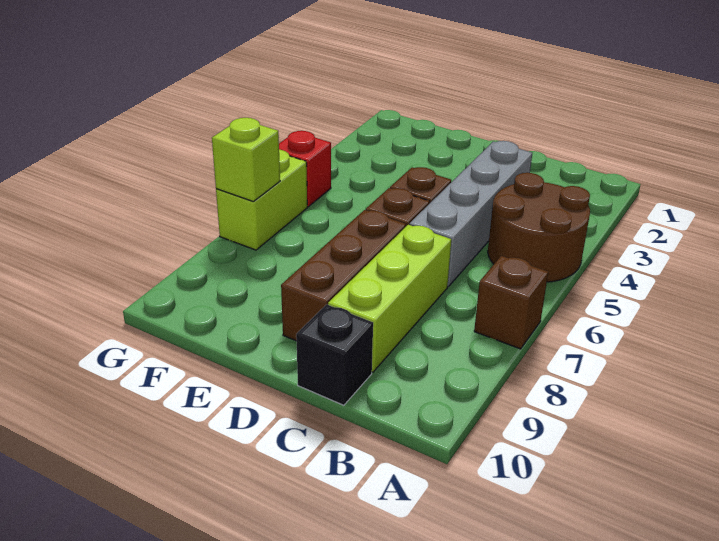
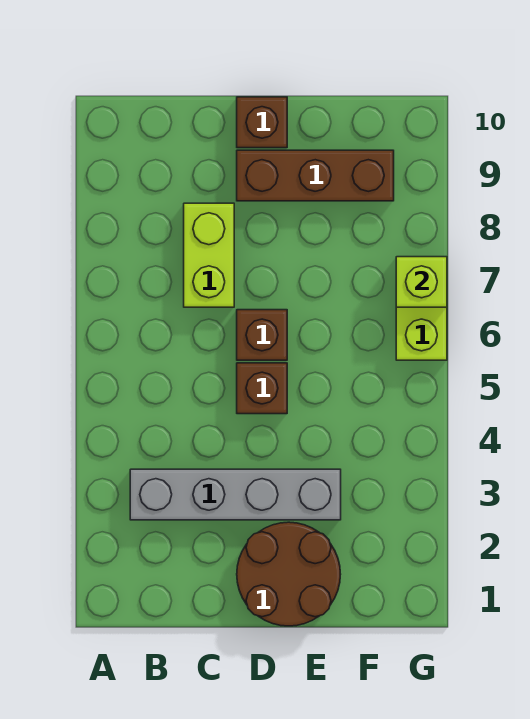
brown round brick A4:B5 level 1 -> brown round brick D1:E2 level 1
brown brick A7 level 1 -> brown brick D10 level 1
grey brick C3:C6 level 1 -> grey brick B3:E3 level 1
lime brick C7:C9 level 1 -> lime brick C7:C8 level 1
black brick C10 level 1 -> none
brown brick D7:D9 level 1 -> brown brick D9:F9 level 1
red brick G5 level 1 -> none

